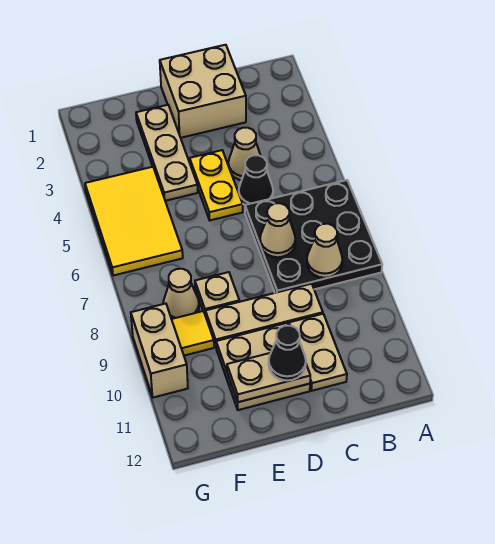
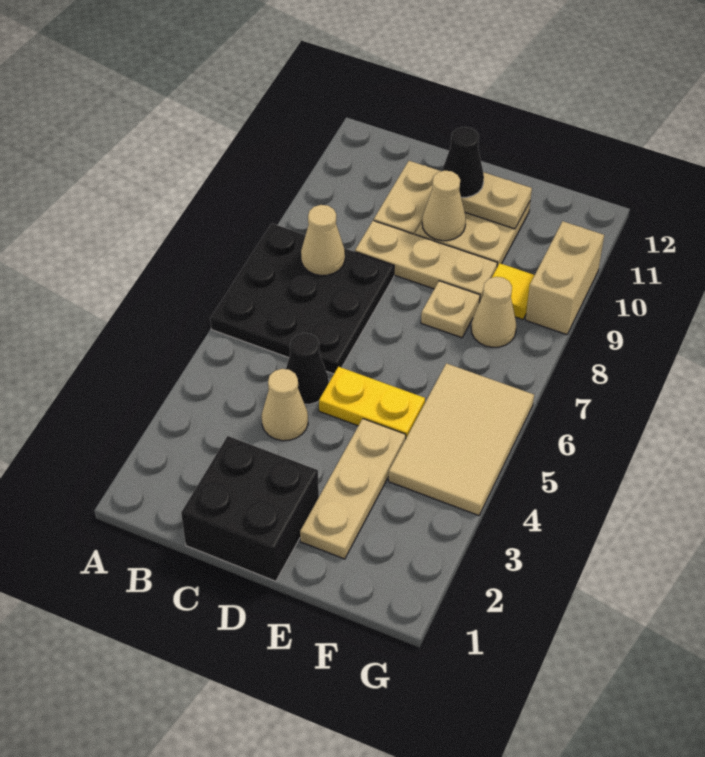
tan brick C1:D2 level 1 -> black brick C1:D2 level 1
tan cone C7 level 2 -> tan cone D10 level 2
yellow plate D4:D5 level 1 -> yellow plate D5:E5 level 1
yellow tile F4:G6 level 1 -> tan tile F4:G6 level 1

